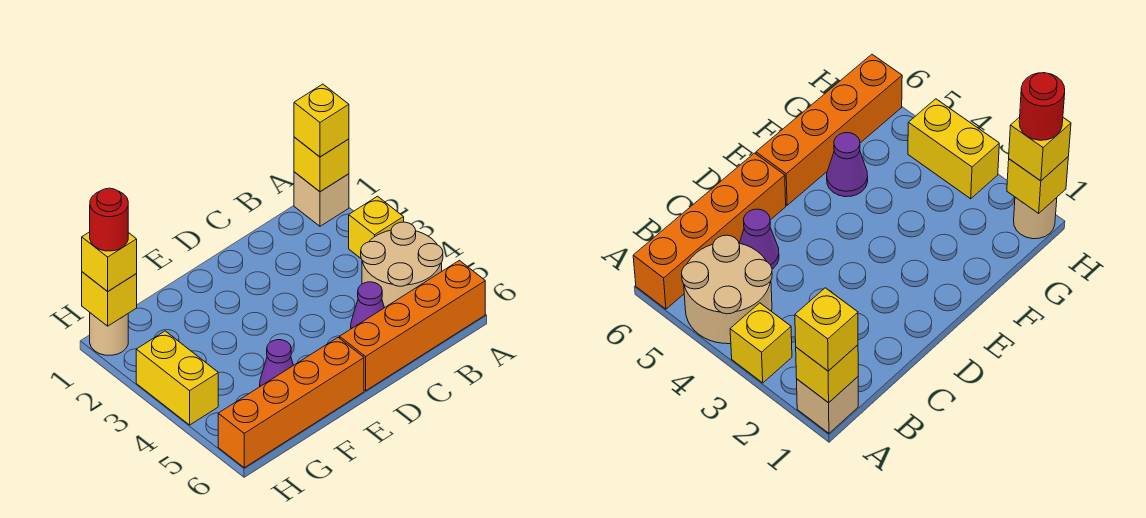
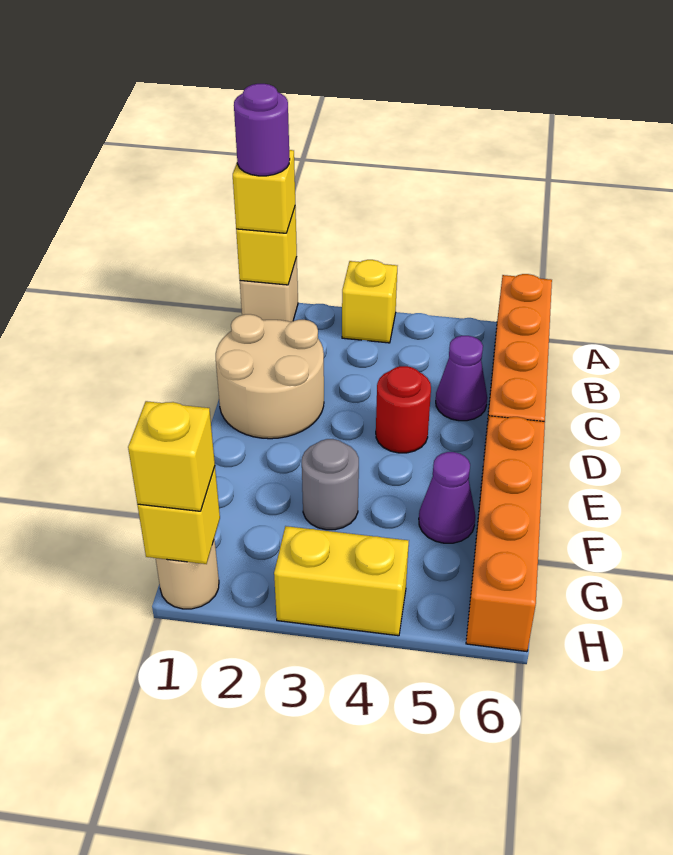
none -> purple round brick A1 level 4
tan round brick A4:B5 level 1 -> tan round brick C1:D2 level 1
none -> grey round brick F3 level 1
red round brick H1 level 4 -> red round brick D4 level 1

